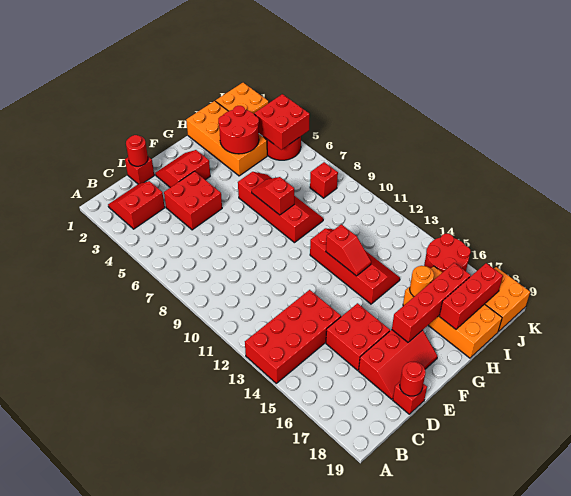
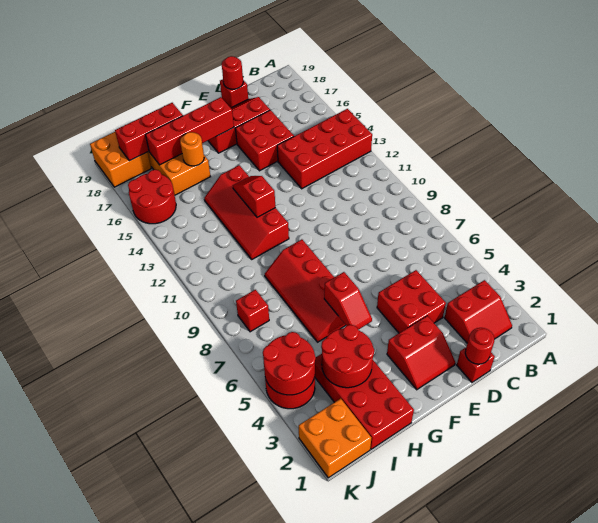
red slope G7:G8 level 2 top 8 -> red slope G5:G6 level 2 top 6
orange brick H1:I4 level 1 -> red brick H1:I4 level 1
red brick J4:K5 level 2 -> red round brick J4:K5 level 2

